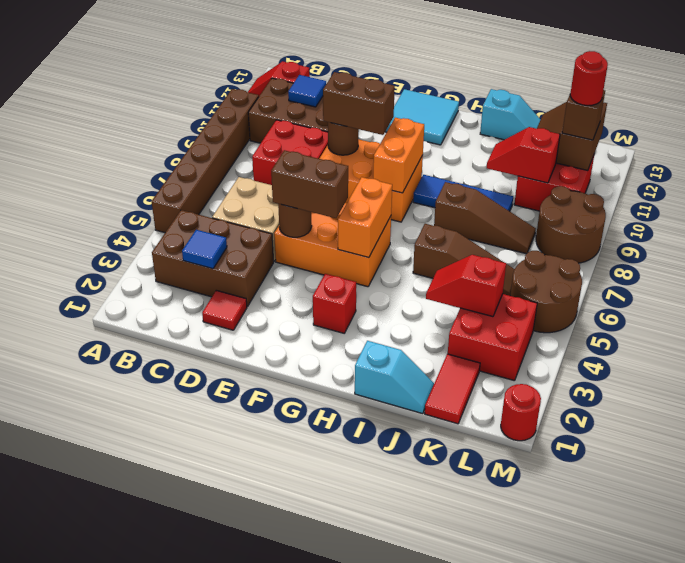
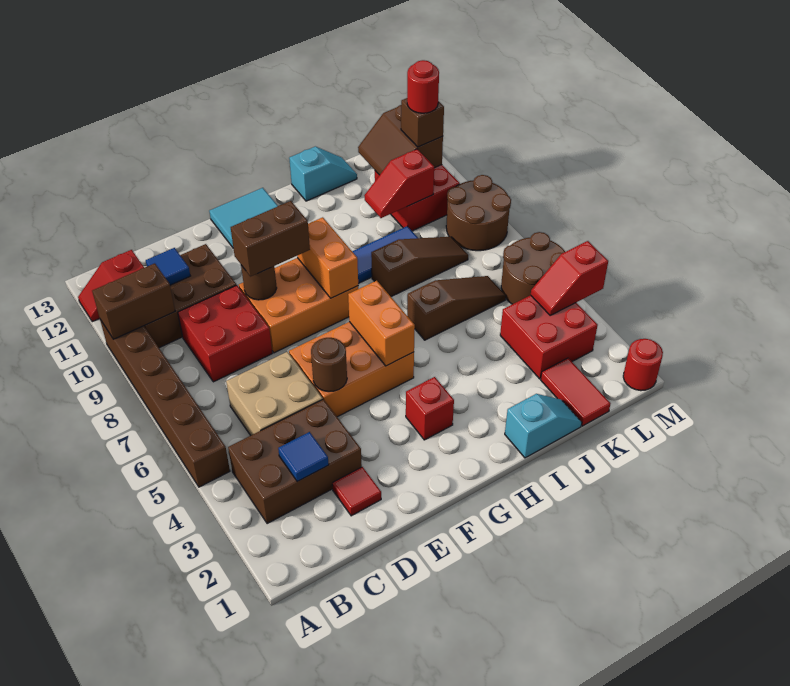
brown brick E5:F5 level 3 -> brown brick A10:B10 level 2
red slope J4:K4 level 2 top K -> red slope L4:M4 level 2 top M

